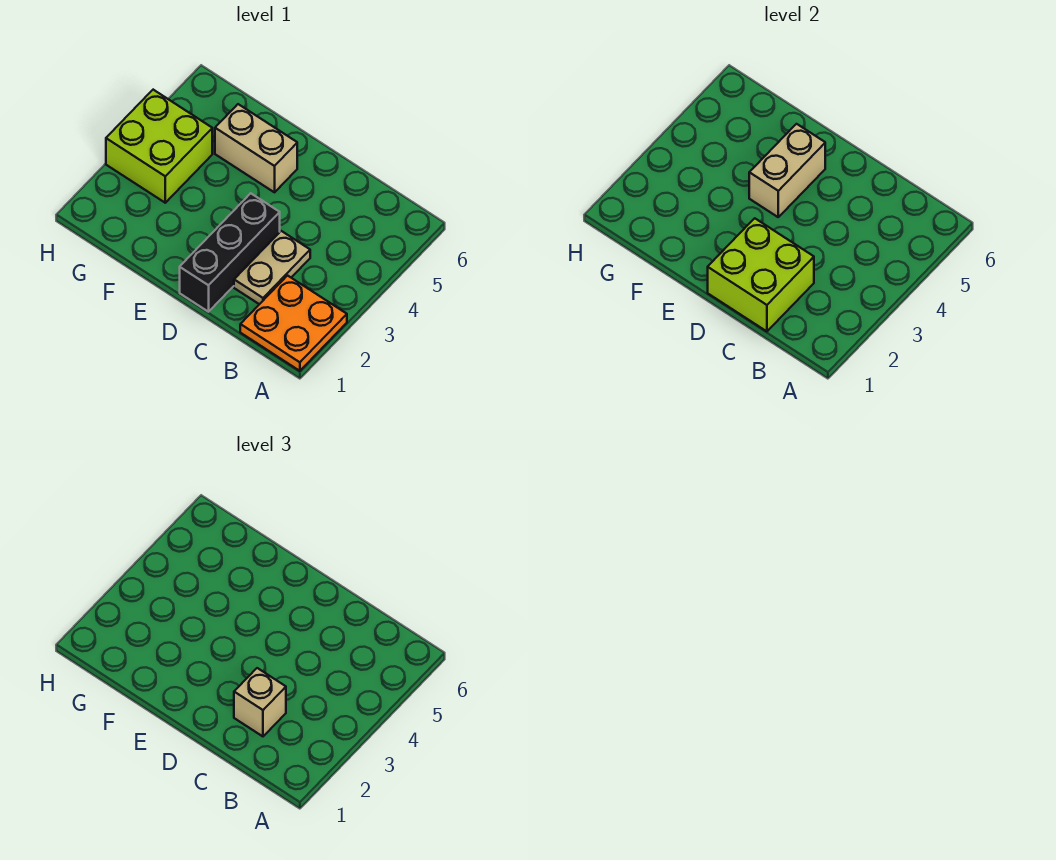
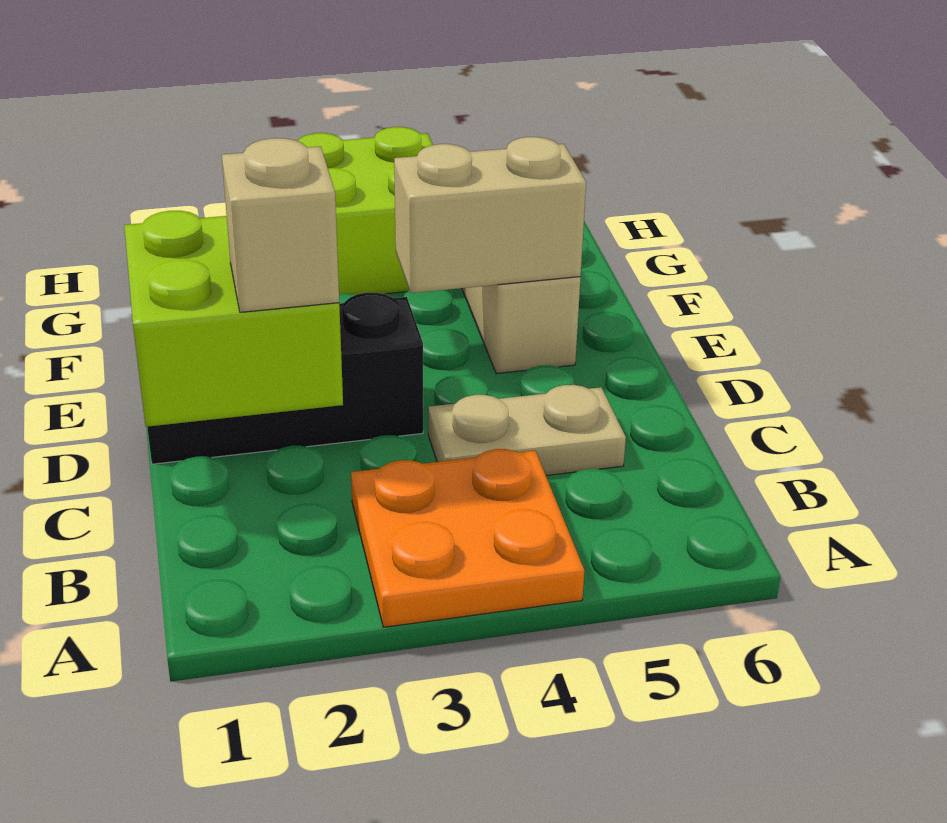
orange plate A1:B2 level 1 -> orange plate A3:B4 level 1
tan plate C2:C3 level 1 -> tan plate C4:C5 level 1

